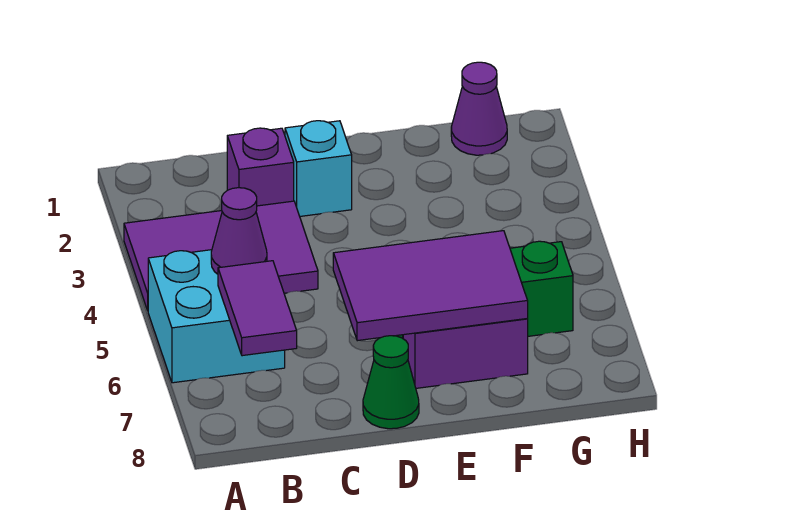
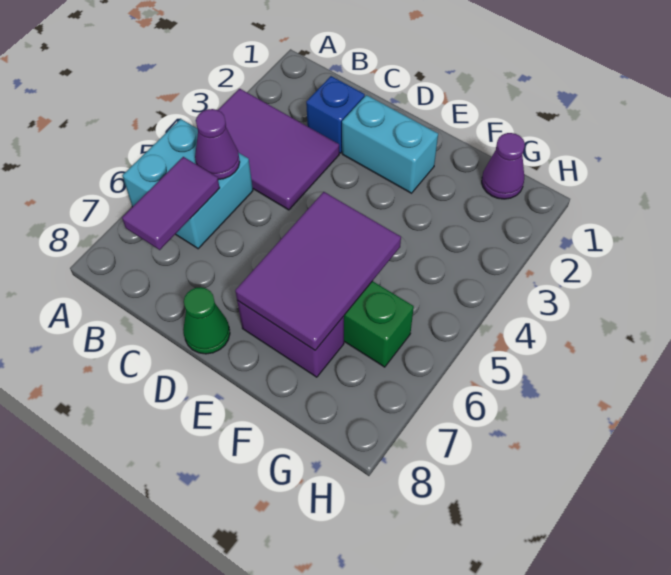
purple brick C2 level 1 -> blue brick C2 level 1
cyan brick D2 level 1 -> cyan brick D2:E2 level 1
purple tile D6:F7 level 2 -> purple tile E5:F7 level 2

